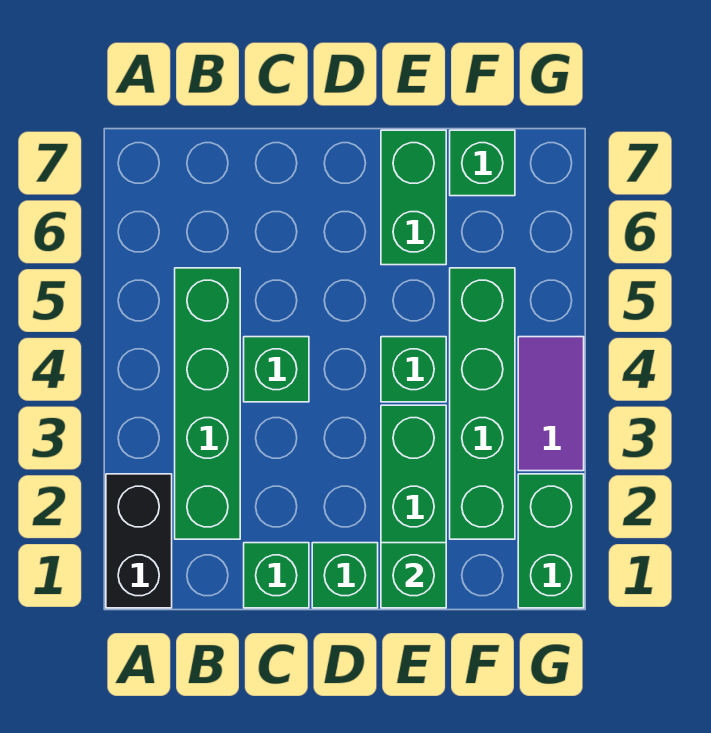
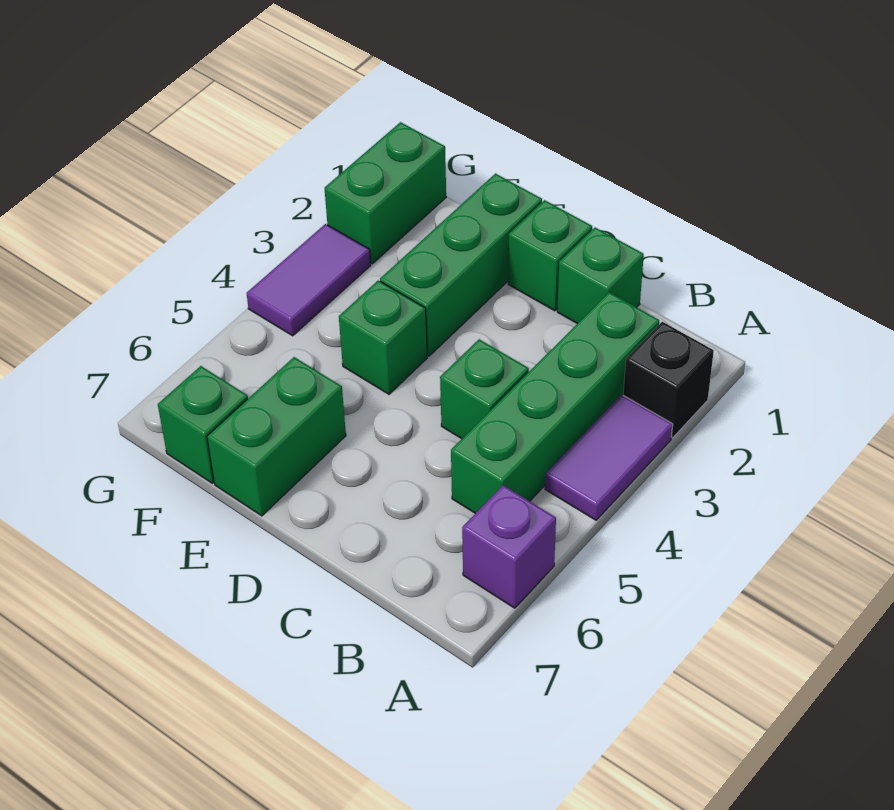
black brick A1:A2 level 1 -> black brick A2 level 1
none -> purple tile A3:A4 level 1
none -> purple brick A6 level 1
green brick E1 level 2 -> none
green brick F2:F5 level 1 -> none

